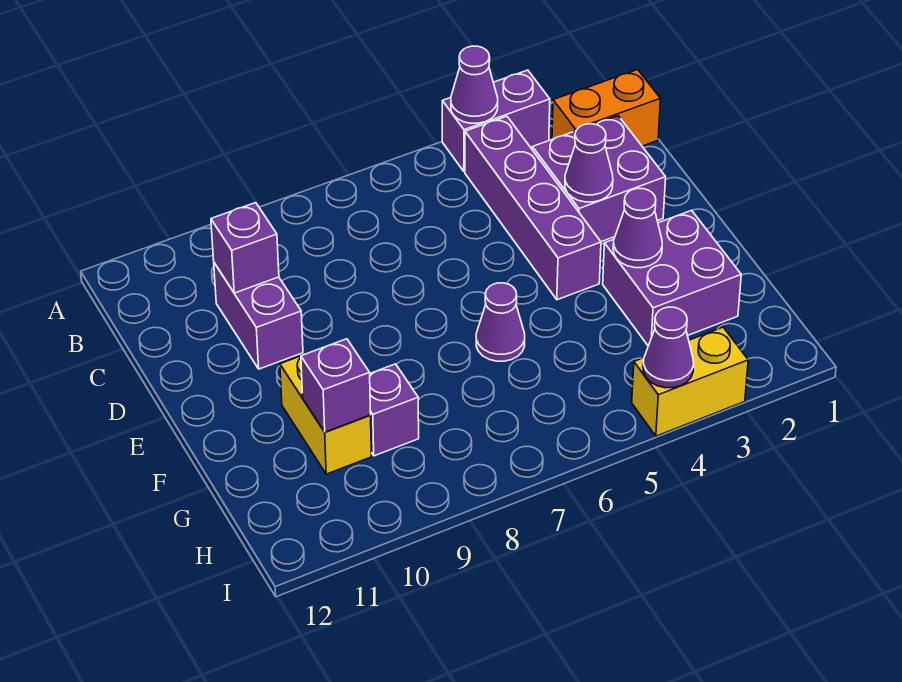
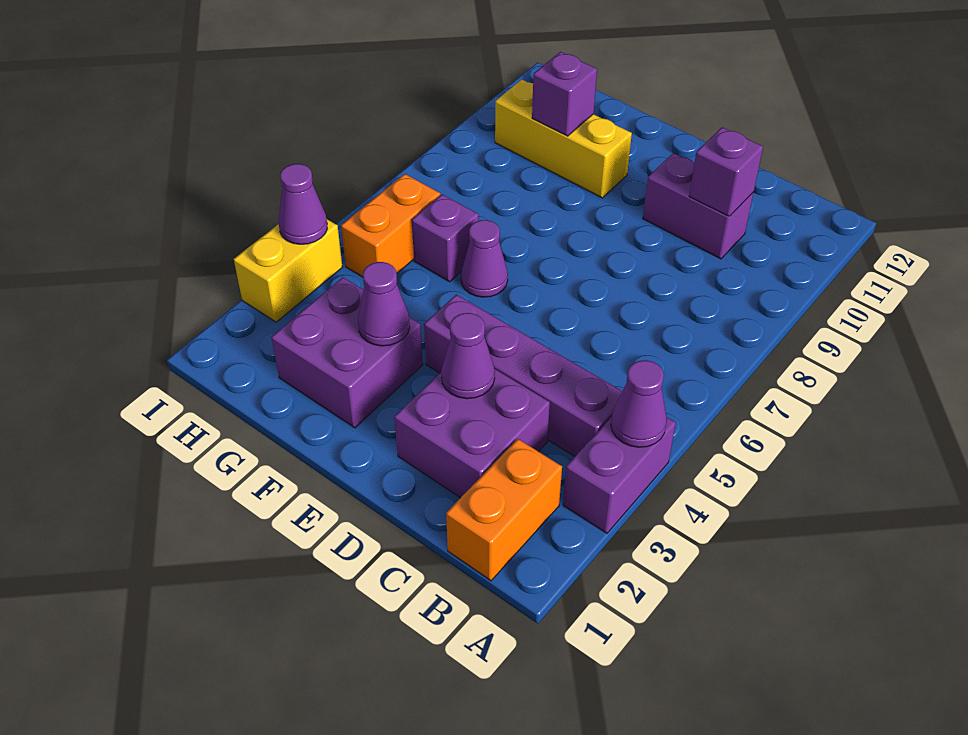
yellow brick F10:G10 level 1 -> yellow brick F10:H10 level 1
purple brick G9 level 1 -> purple brick G6 level 1
none -> orange brick H5:H6 level 1

